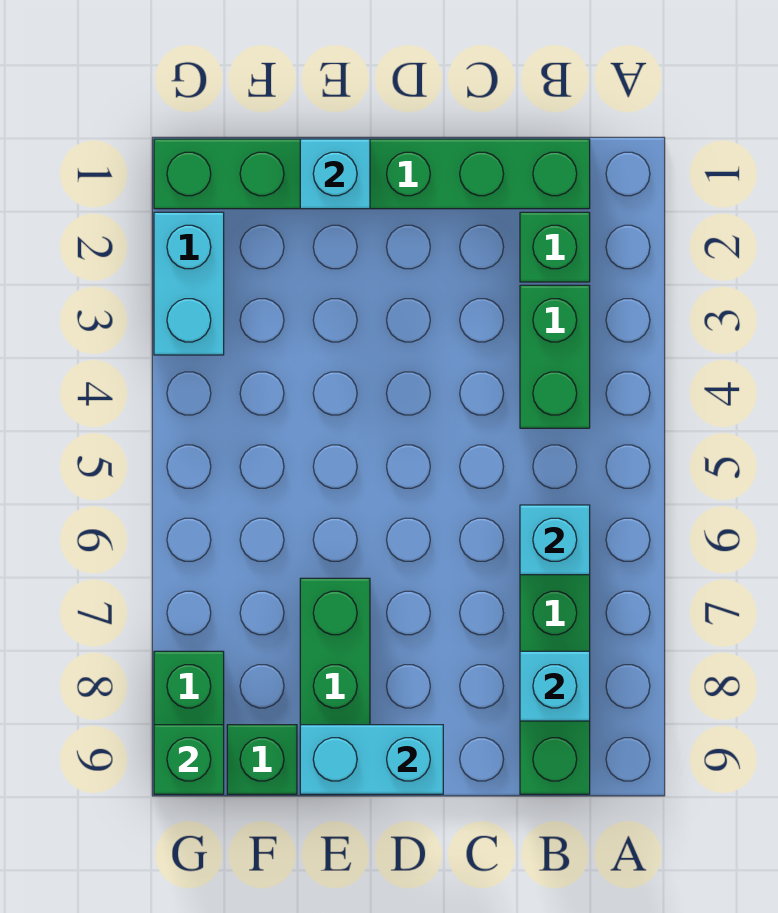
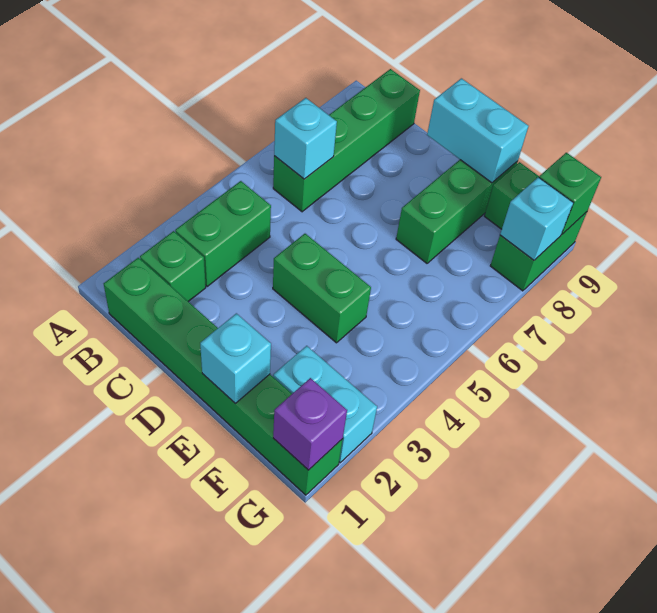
cyan brick B8 level 2 -> cyan brick G8 level 2
none -> green brick D4:E4 level 1
none -> purple brick G1 level 2
cyan brick G2:G3 level 1 -> cyan brick F2:G2 level 1

